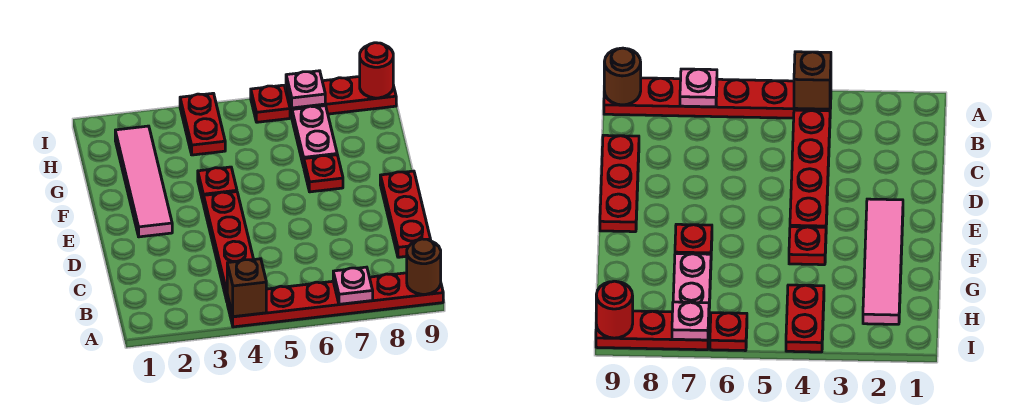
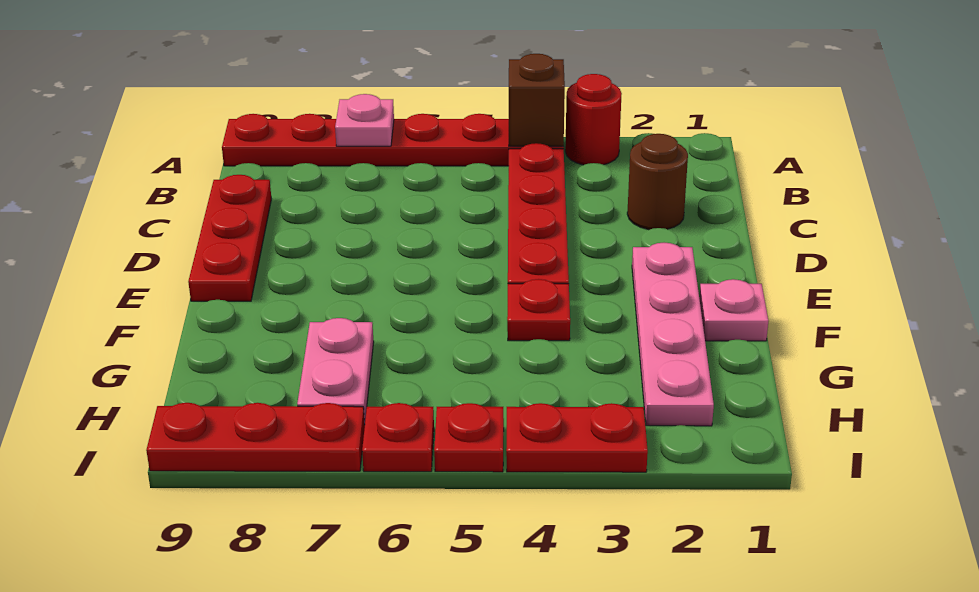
brown round brick A9 level 2 -> brown round brick C2 level 1
pink tile E2:H2 level 1 -> pink plate E2:H2 level 1
red plate F7 level 1 -> red plate I5 level 1
red plate H4:I4 level 1 -> red plate I3:I4 level 1
pink plate I7 level 2 -> pink plate F1 level 1
red round brick I9 level 2 -> red round brick A3 level 1

